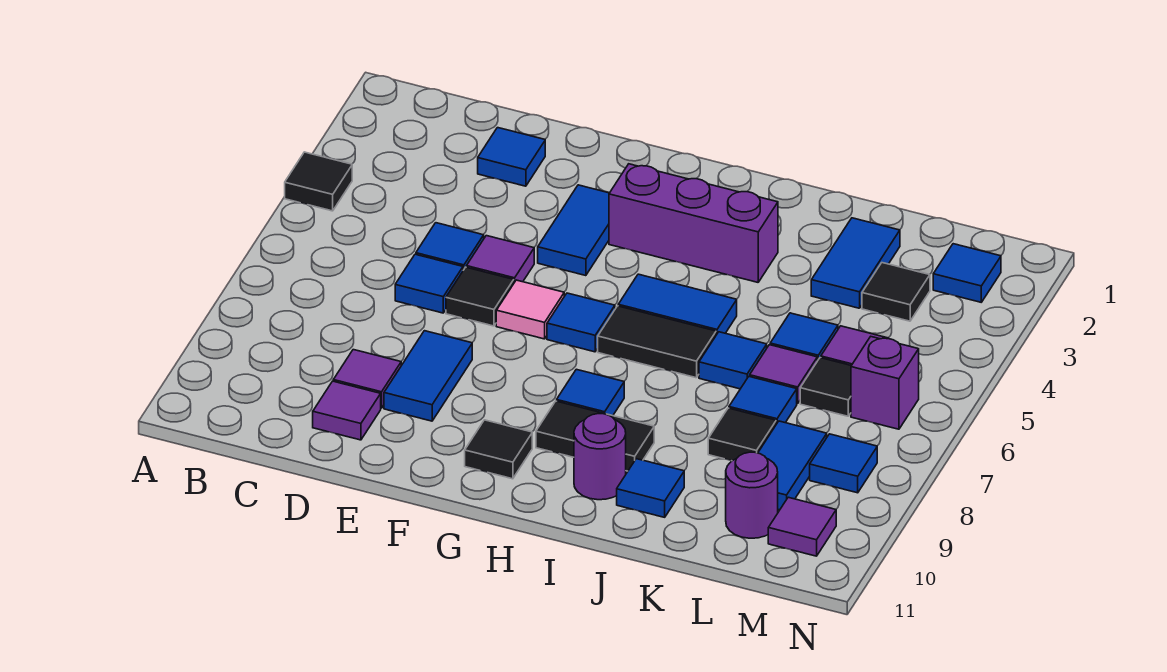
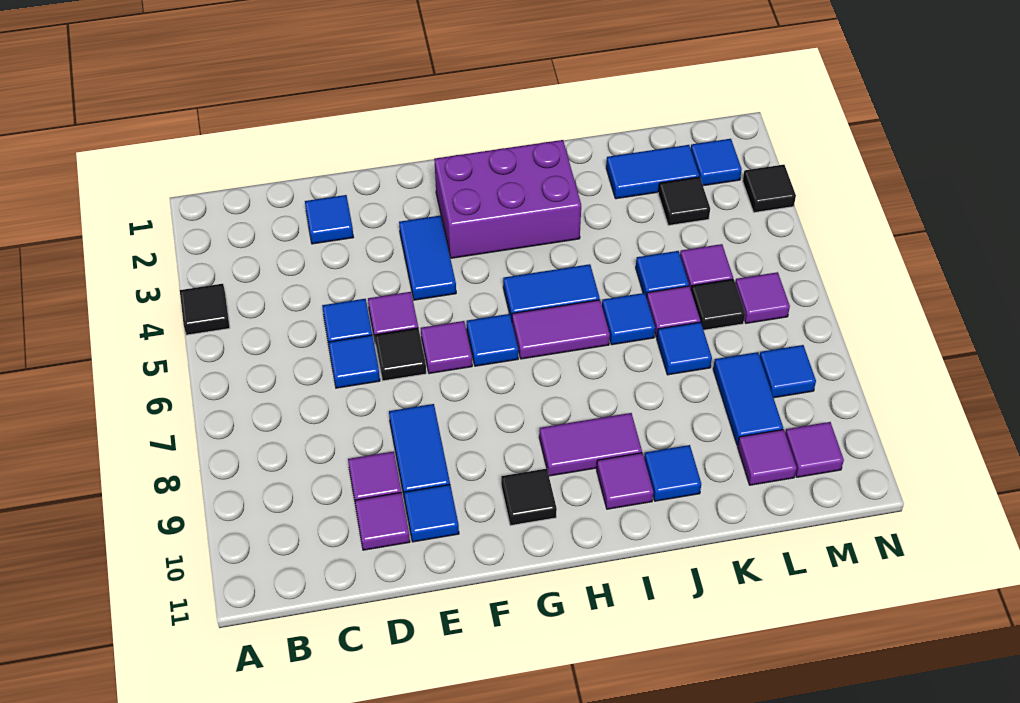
pink tile F6 level 1 -> purple tile F6 level 1
purple brick G3:I3 level 1 -> purple brick G2:I3 level 1
black tile H6:I6 level 1 -> purple tile H6:I6 level 1
blue tile H8 level 1 -> blue tile E10 level 1
black tile H9:I9 level 1 -> purple tile H9:I9 level 1
purple round brick I10 level 1 -> purple tile I10 level 1
blue tile K2:K3 level 1 -> blue tile K2:L2 level 1
black tile K8 level 1 -> black tile N3 level 1
purple round brick L10 level 1 -> purple tile L10 level 1
purple brick M6 level 1 -> purple tile M6 level 1

